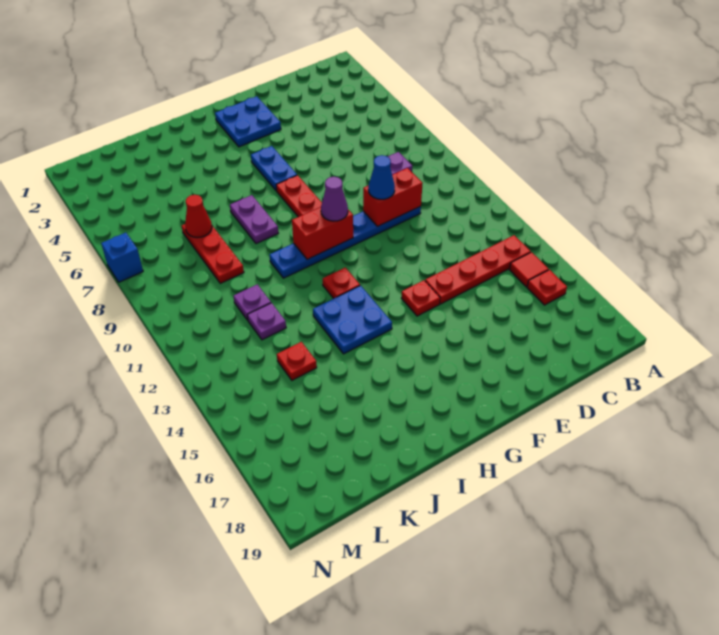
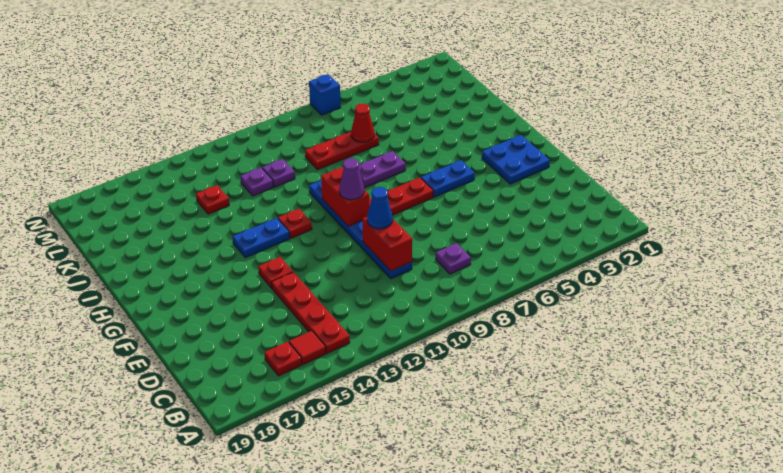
blue plate H13:I14 level 1 -> blue plate H13:H14 level 1

